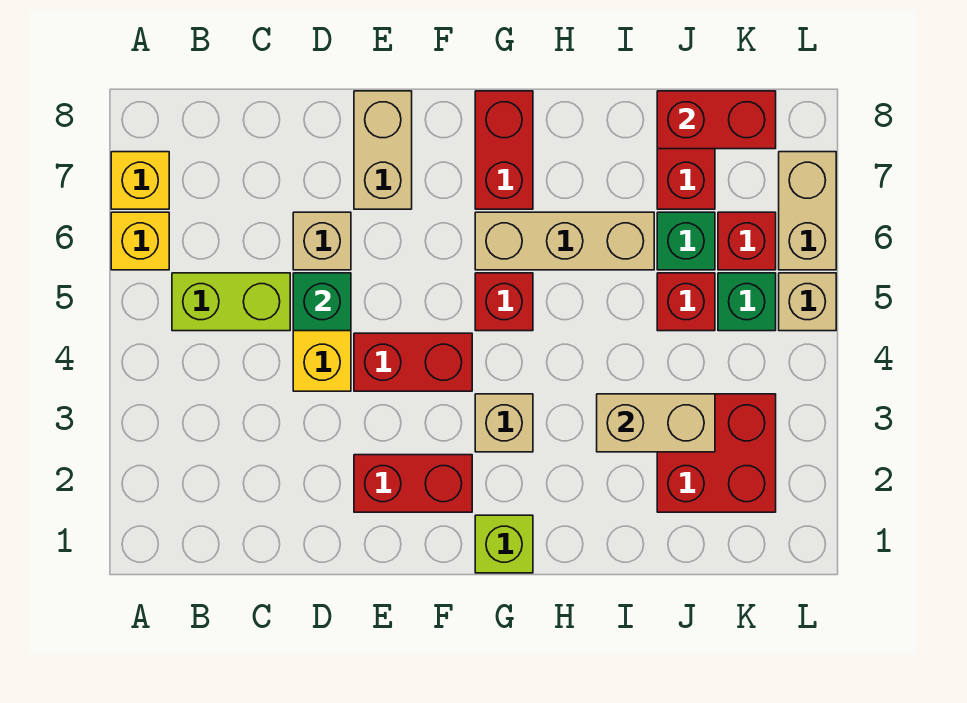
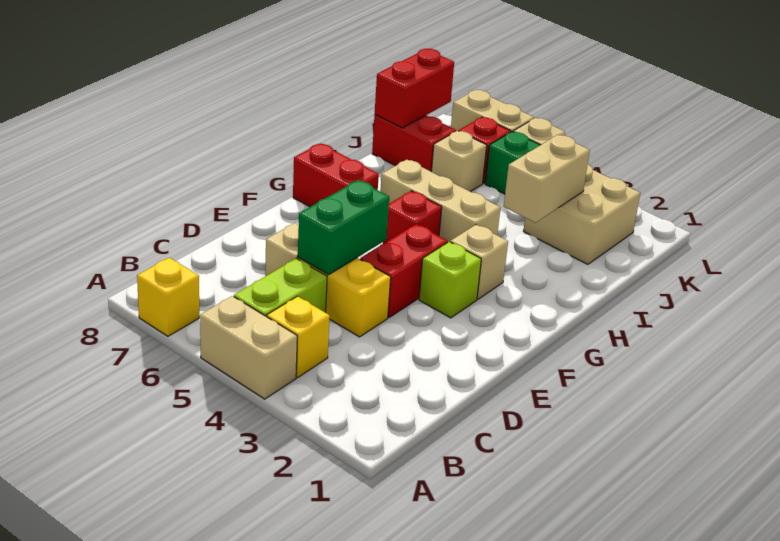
yellow brick A6 level 1 -> yellow brick B4 level 1
green brick D5 level 2 -> green brick D5:E5 level 2
red brick E2:F2 level 1 -> none
tan brick E7:E8 level 1 -> tan brick A4:A5 level 1
lime brick G1 level 1 -> lime brick F3 level 1
tan brick G6:I6 level 1 -> tan brick H4:H6 level 1
red brick J2:K3 level 1 -> tan brick J2:K3 level 1
red brick J5 level 1 -> none
green brick J6 level 1 -> tan brick J6 level 1

